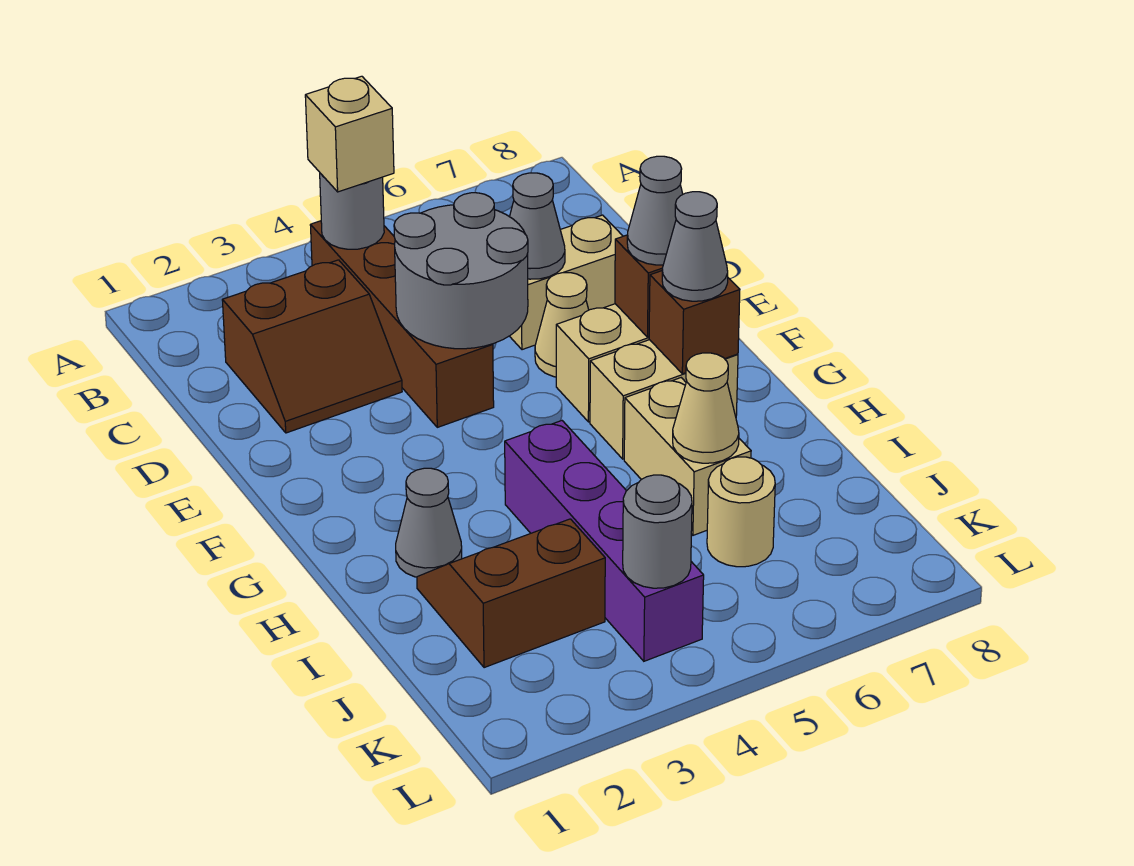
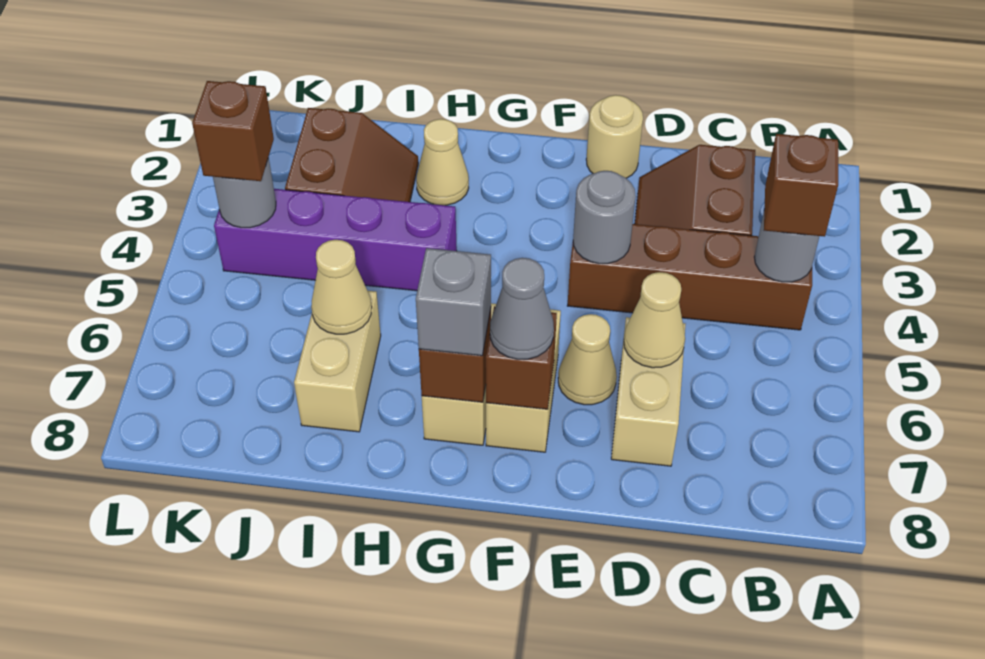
tan brick B4 level 3 -> brown brick B4 level 3
grey round brick D4:E5 level 2 -> grey round brick E4 level 2
grey cone D6 level 2 -> tan cone D6 level 2
grey cone G7 level 3 -> grey brick G7 level 3
grey cone H2 level 1 -> tan cone H2 level 1
tan brick H6:I6 level 1 -> tan brick I6:I7 level 1
tan round brick J6 level 1 -> tan round brick E1 level 1
none -> brown brick K4 level 3

